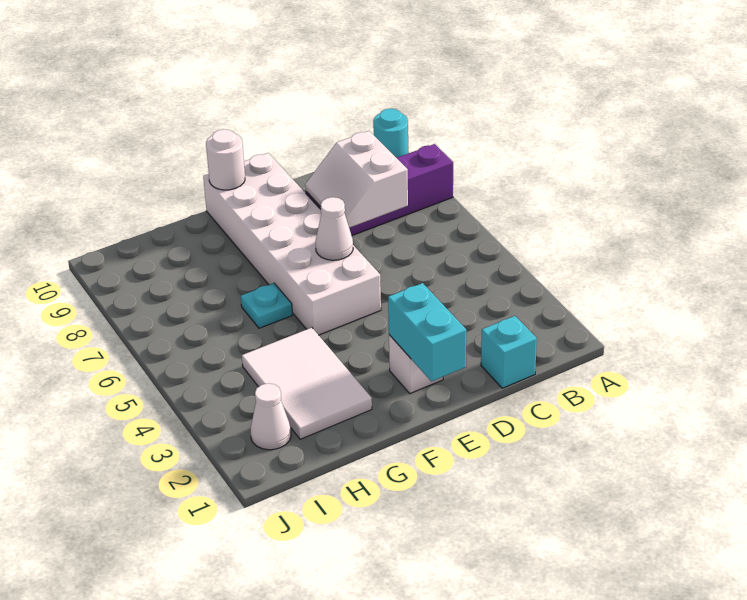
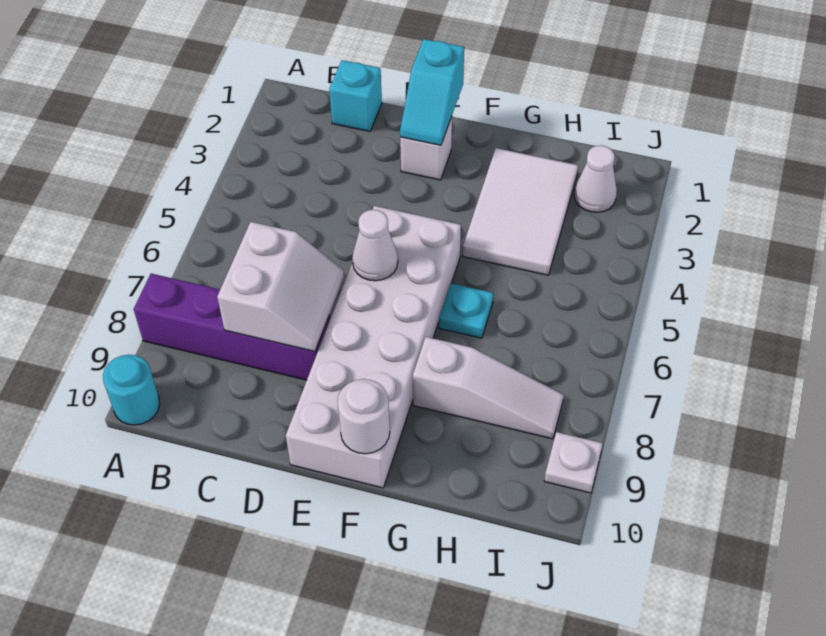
cyan brick E1:E2 level 2 -> cyan slope E1:E2 level 2 top 1
none -> white slope G8:I8 level 1 top G
none -> white plate J9 level 1

